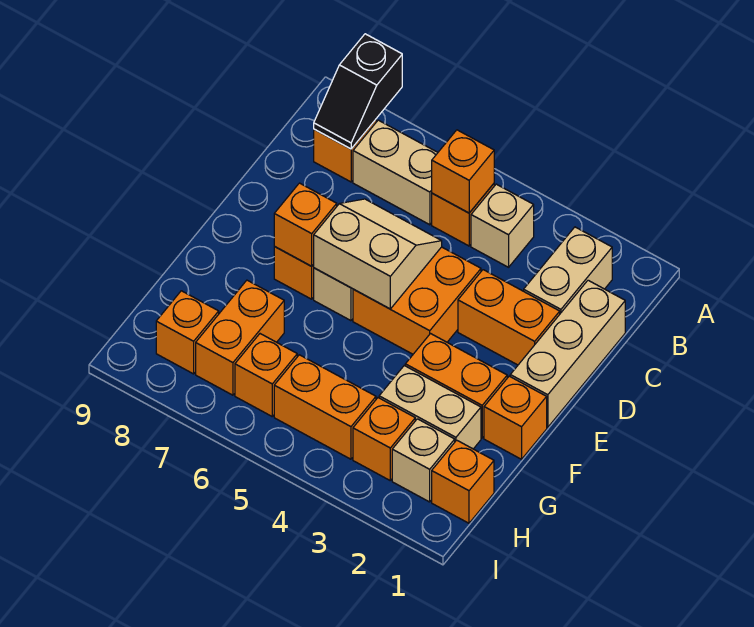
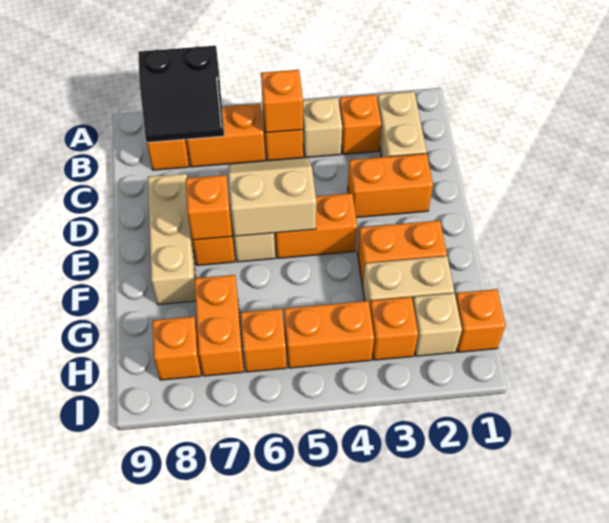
black slope A8:B8 level 2 top A -> black slope A7:B8 level 2 top A
tan brick B6:B7 level 1 -> orange brick B6:B7 level 1
tan brick C1:E1 level 1 -> tan brick D8:F8 level 1
orange brick D4:E5 level 1 -> orange brick E4:E5 level 1
orange brick F1 level 1 -> orange brick B3 level 1

